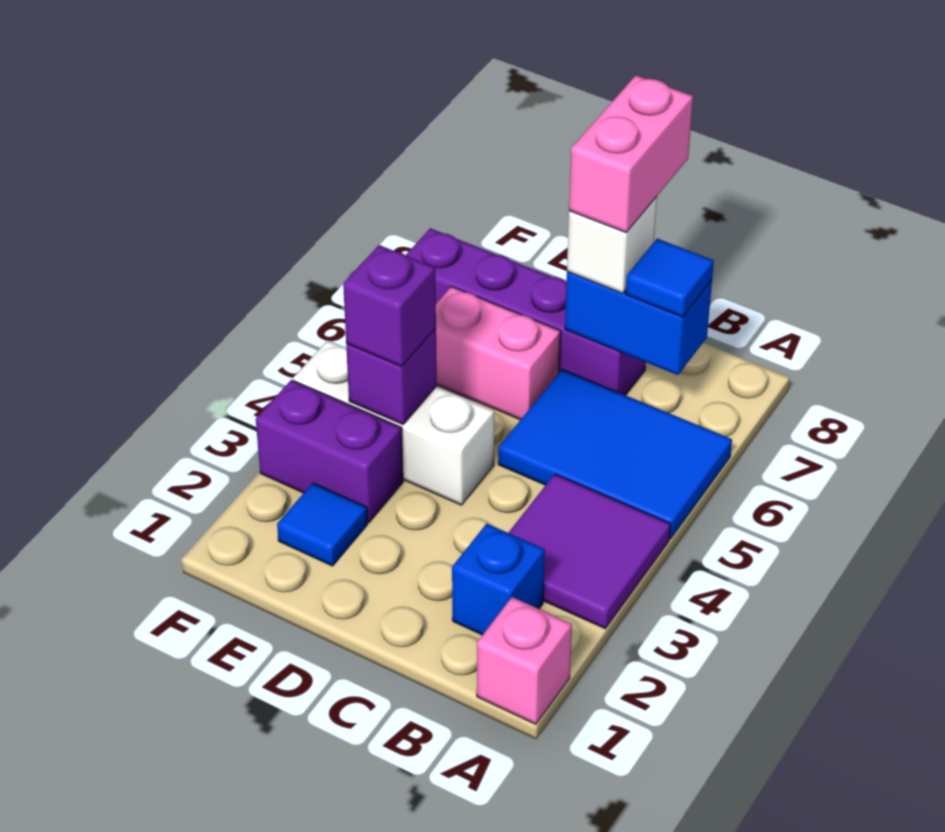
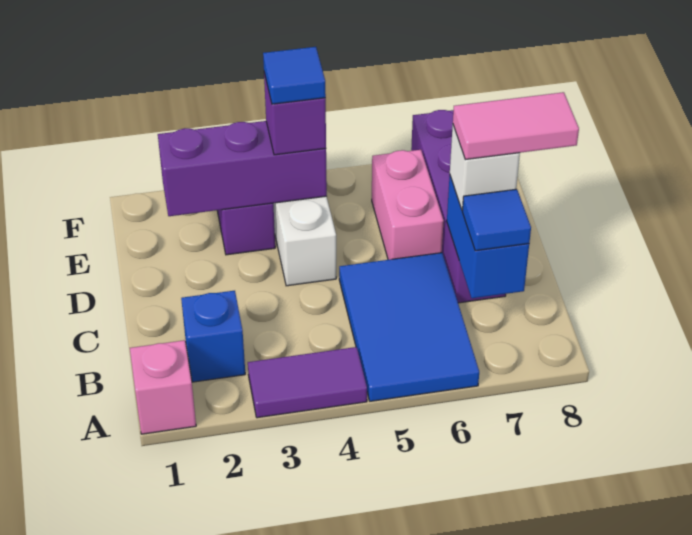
purple tile A3:B4 level 1 -> purple tile A3:A4 level 1
pink brick C7:C8 level 4 -> pink tile C7:C8 level 4
blue tile E2 level 1 -> blue tile E4 level 4
purple brick E4 level 2 -> purple brick E2:E4 level 2

